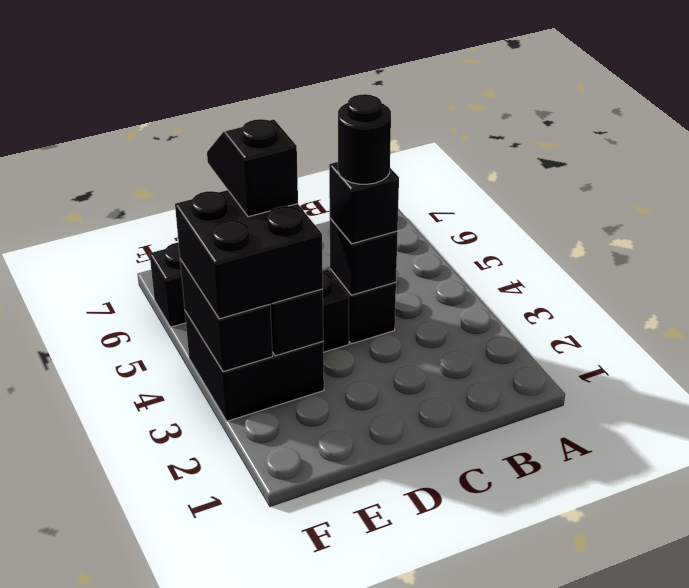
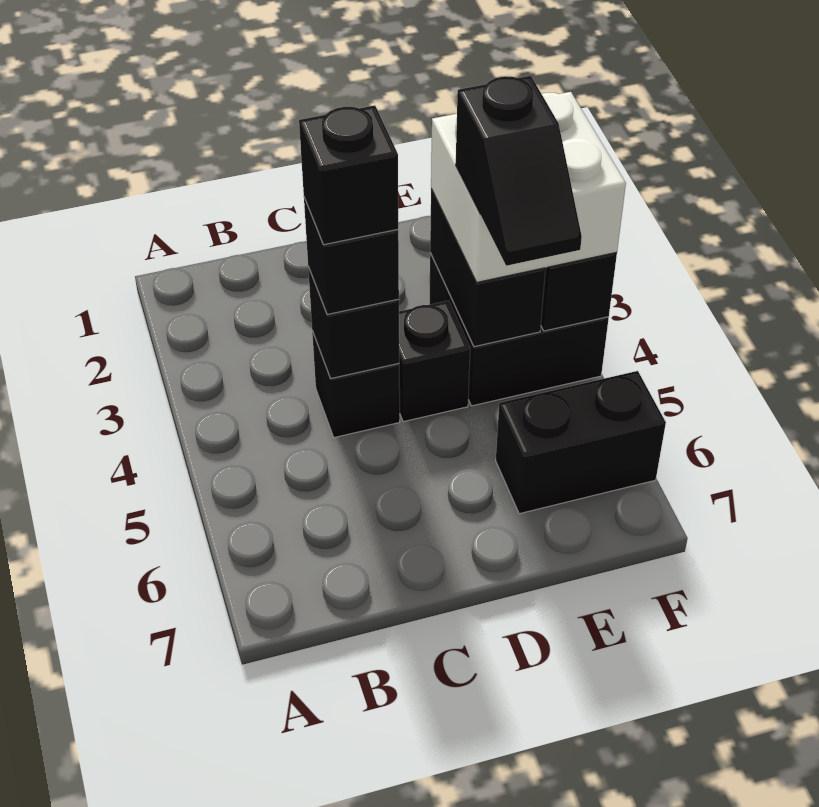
black round brick C4 level 4 -> black brick C4 level 4
black brick E3:F4 level 3 -> white brick E3:F4 level 3

